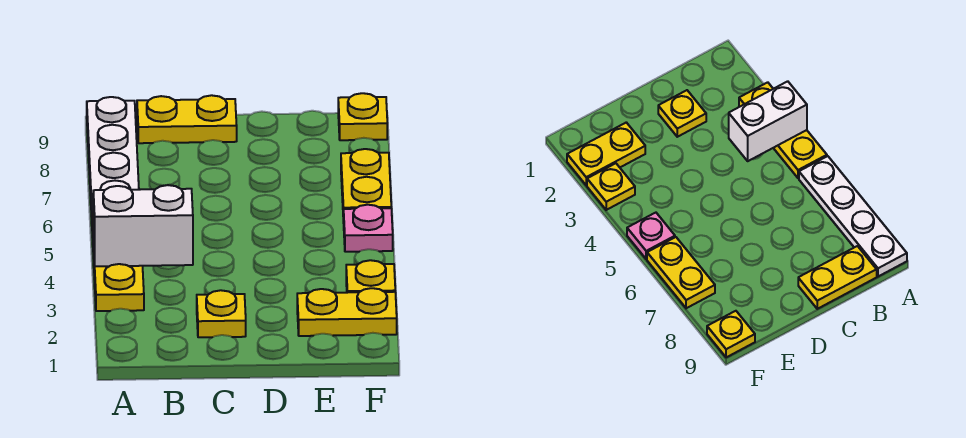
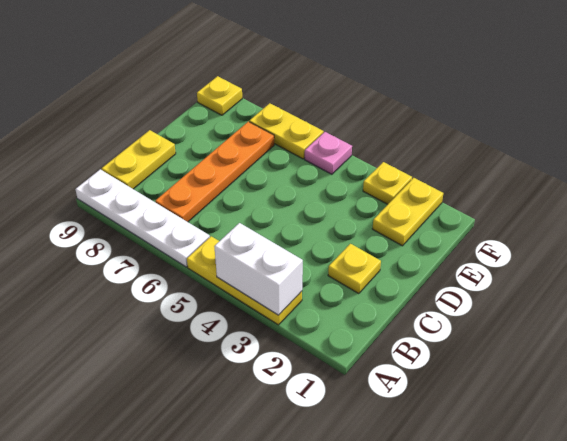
white brick A4:B4 level 2 -> white brick A3:A4 level 2
none -> orange plate B7:E7 level 1

